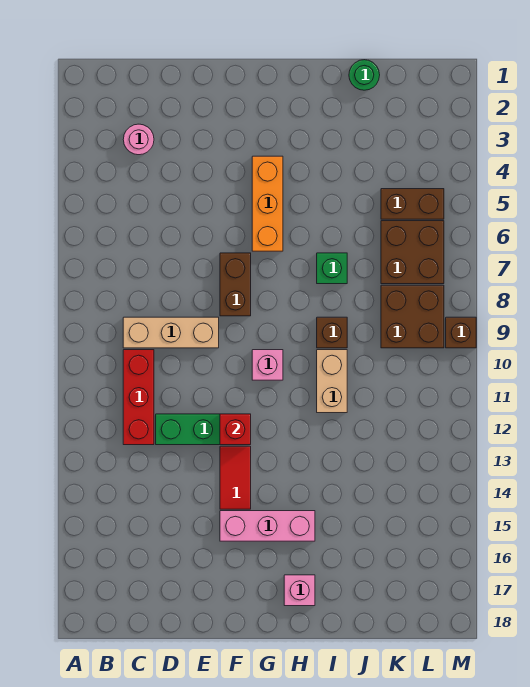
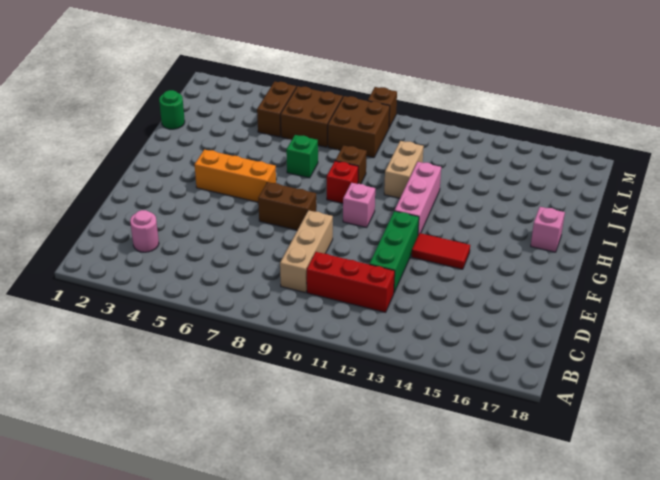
red brick F12 level 2 -> red brick H9 level 1
pink brick F15:H15 level 1 -> pink brick G12:I12 level 1
tan brick I10:I11 level 1 -> tan brick I11:J11 level 1

